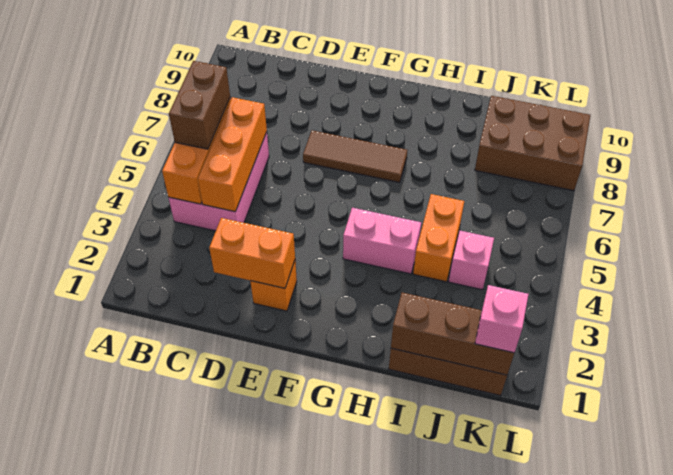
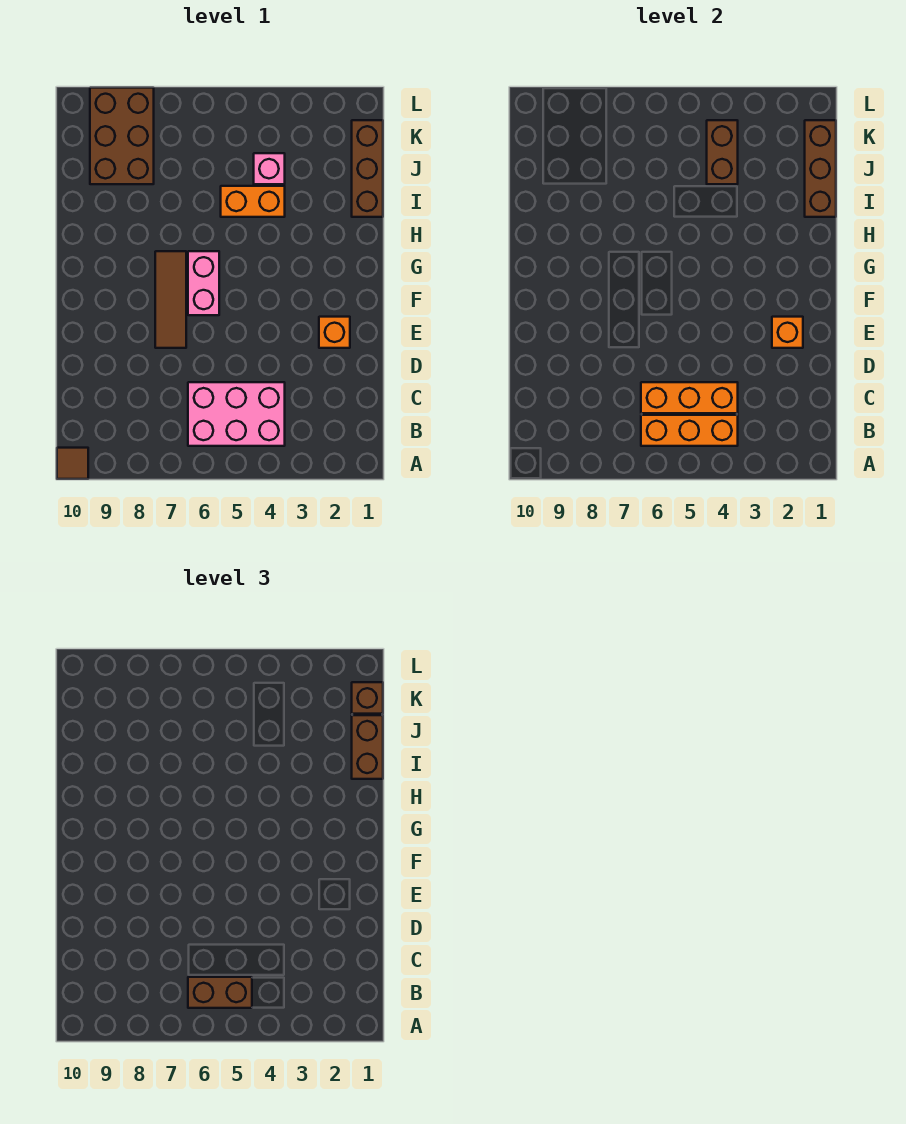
none -> brown tile A10 level 1
orange brick D2:E2 level 2 -> orange brick E2 level 2
pink brick G4:H4 level 1 -> pink brick F6:G6 level 1
none -> brown brick I1:J1 level 3
none -> brown brick J4:K4 level 2
pink brick K1 level 3 -> brown brick K1 level 3

